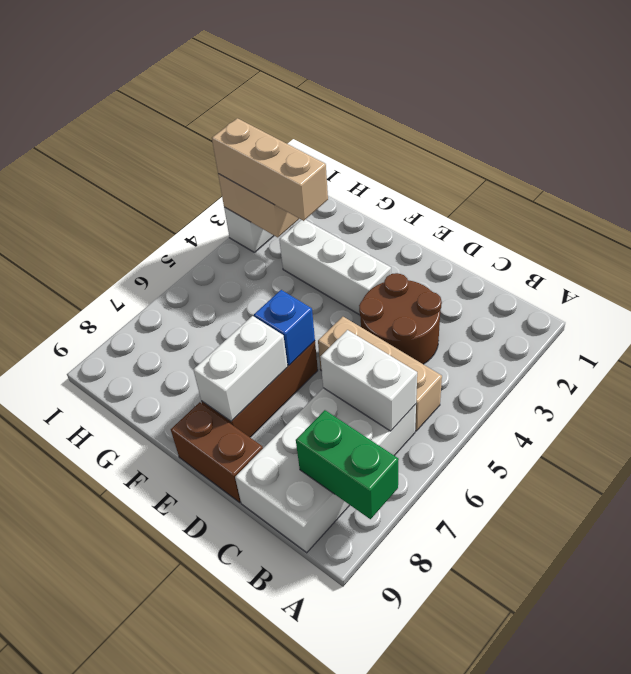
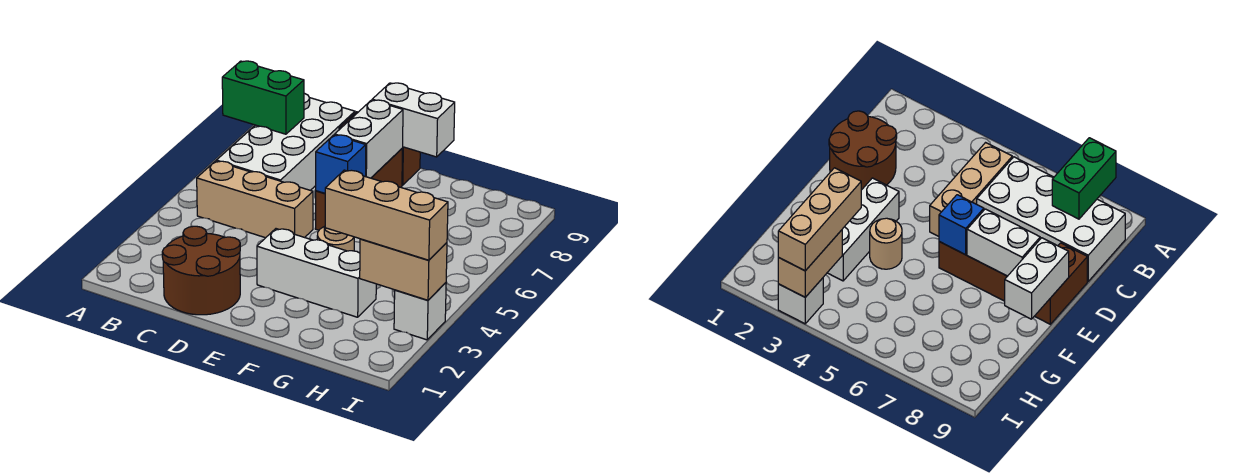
white brick B6:C6 level 2 -> white brick E9:F9 level 2
brown round brick C3:D4 level 1 -> brown round brick C1:D2 level 1
none -> tan round brick F4 level 1

